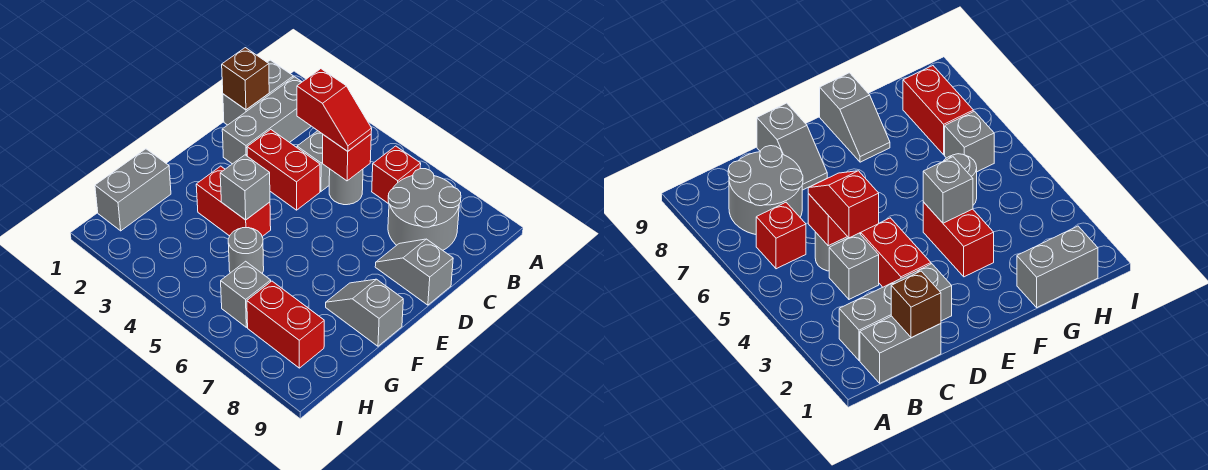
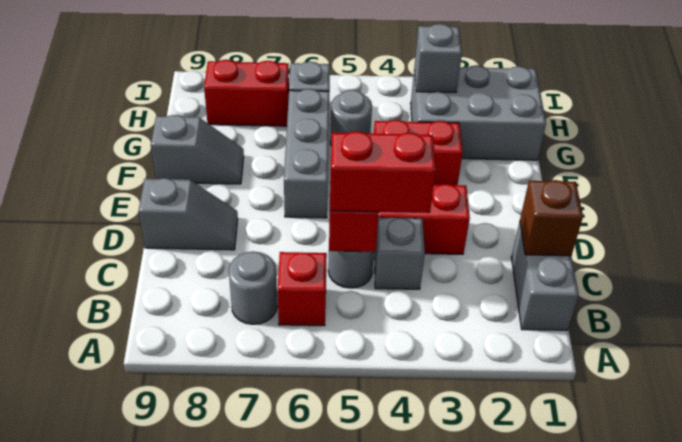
grey brick B2:D2 level 1 -> grey brick E6:G6 level 1
grey round brick B7:C8 level 1 -> grey round brick B7 level 1
red slope C4:C5 level 3 top 4 -> red brick C4:C5 level 3
grey brick F4 level 2 -> grey brick H3 level 2
grey brick G1:H1 level 1 -> grey brick G1:H3 level 1

